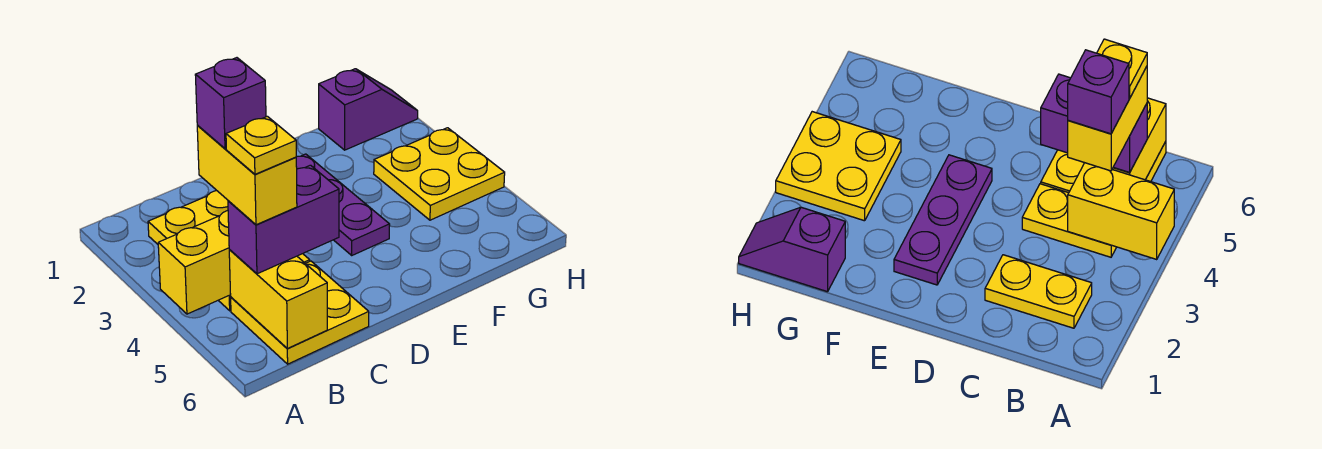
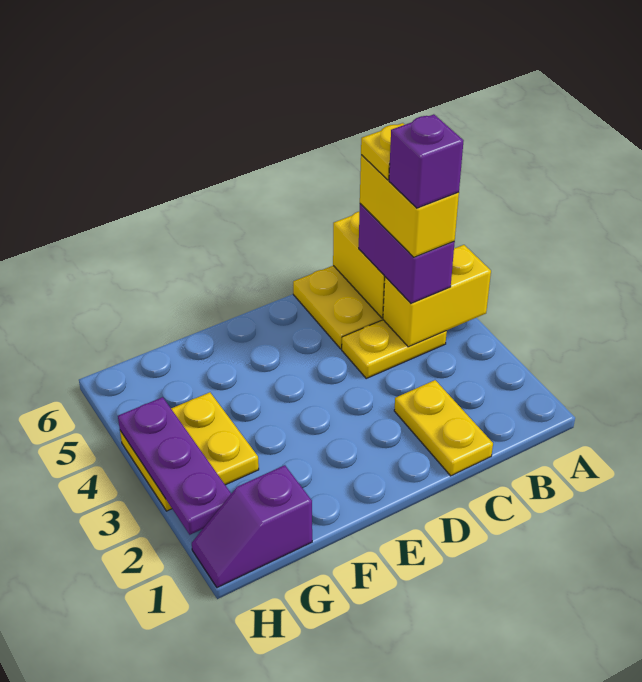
yellow plate B2:C2 level 1 -> yellow plate C1:C2 level 1
purple brick B5:C5 level 3 -> purple brick B4:B5 level 3
purple plate E2:E4 level 1 -> purple plate H2:H4 level 2

